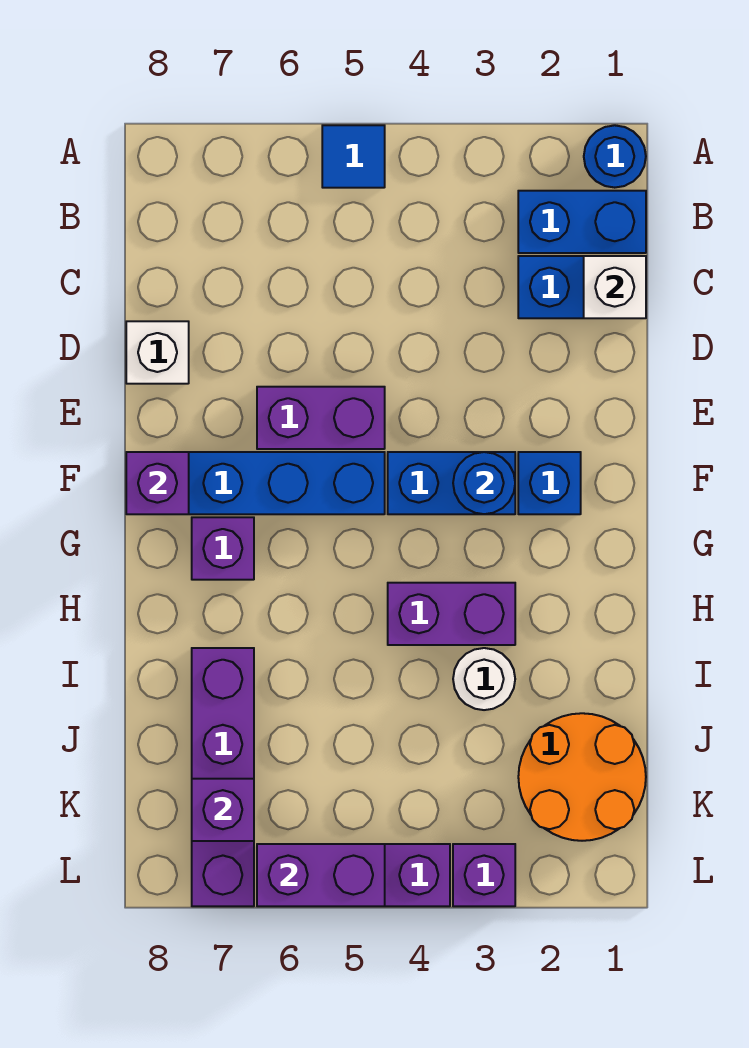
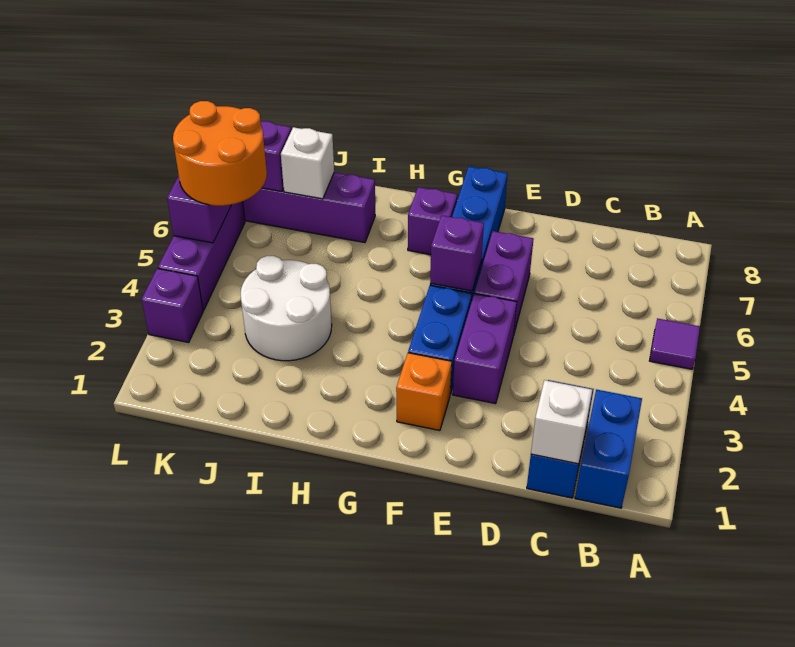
blue round brick A1 level 1 -> none
blue tile A5 level 1 -> purple tile A5 level 1
white brick D8 level 1 -> white brick J7 level 2
blue brick F2 level 1 -> orange brick F2 level 1
blue round brick F3 level 2 -> none
purple brick F8 level 2 -> purple brick F5 level 2
purple brick H3:H4 level 1 -> purple brick E3:E4 level 1
white round brick I3 level 1 -> white round brick I3:J4 level 1
orange round brick J1:K2 level 1 -> orange round brick K5:L6 level 3

